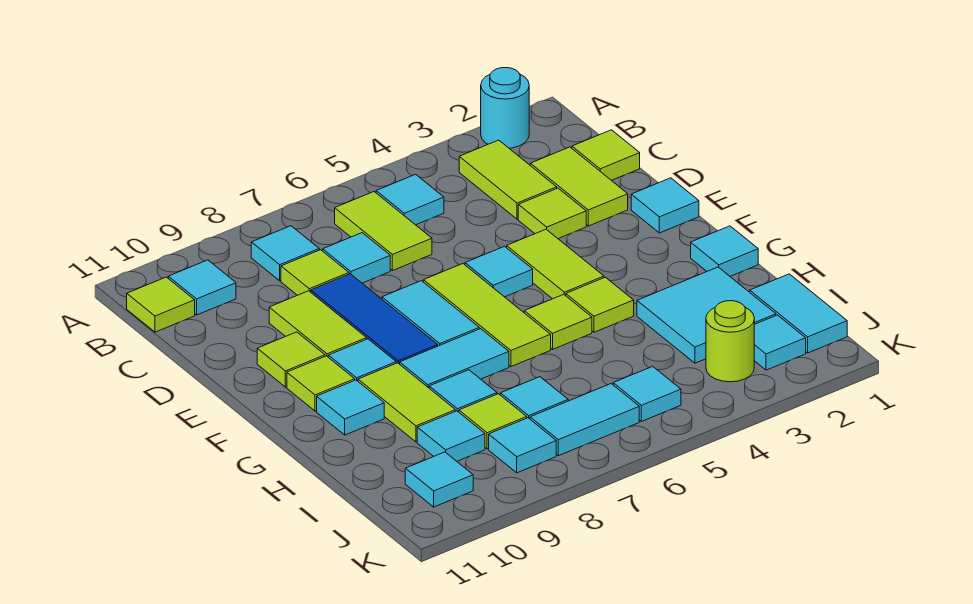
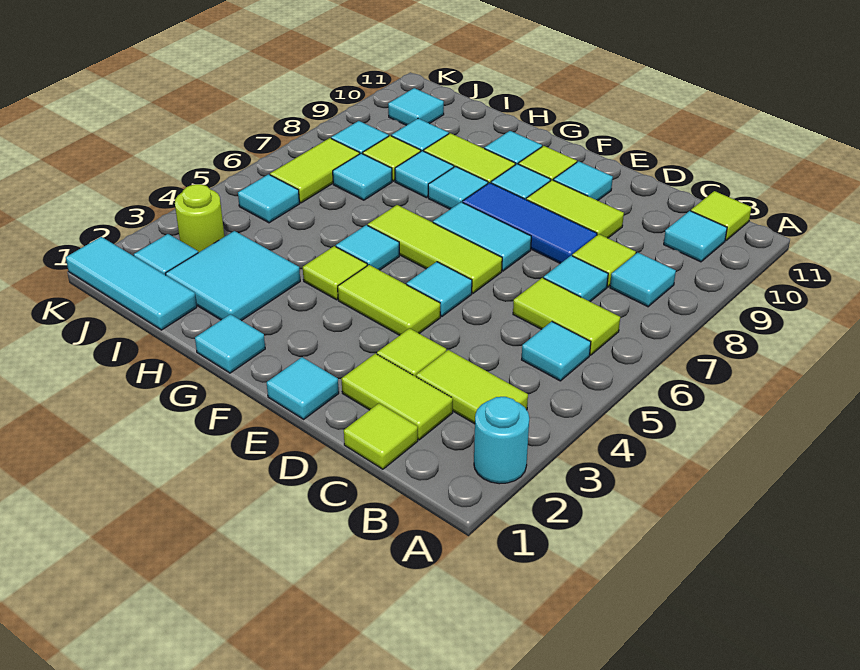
lime tile E10 level 1 -> cyan tile E10 level 1
lime tile G5 level 1 -> cyan tile G5 level 1
cyan tile G7:G8 level 1 -> cyan tile G8 level 1
cyan tile I1:J1 level 1 -> cyan tile I1:K1 level 1
cyan tile J6:J7 level 1 -> lime tile J6:J7 level 1

